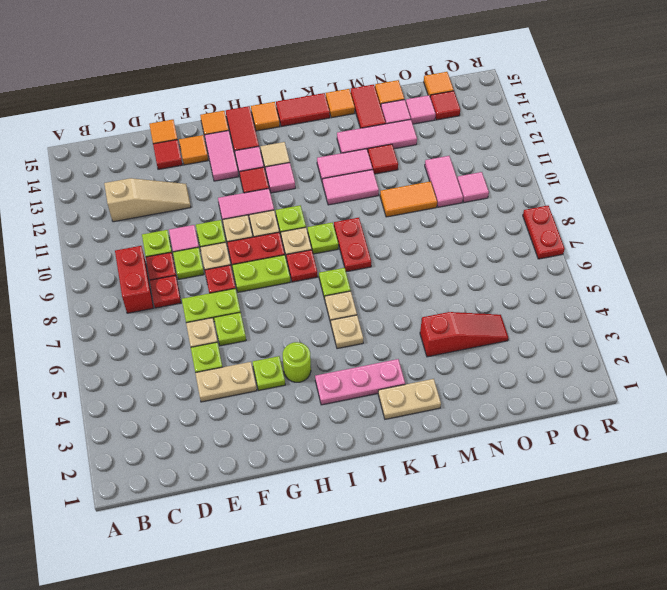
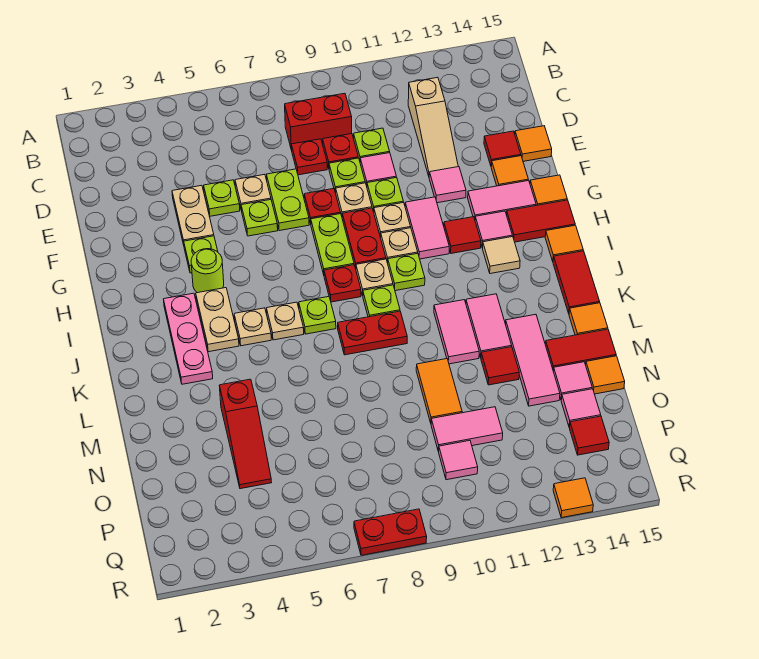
pink tile I12 level 1 -> pink tile F12 level 1
tan plate K2:L2 level 1 -> tan plate I4:J4 level 1
orange tile P15 level 1 -> orange tile R13 level 1

